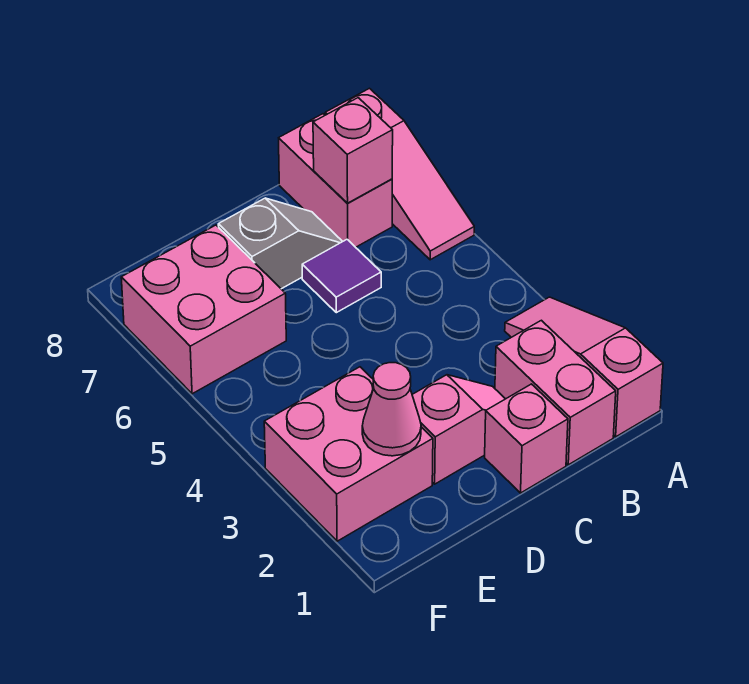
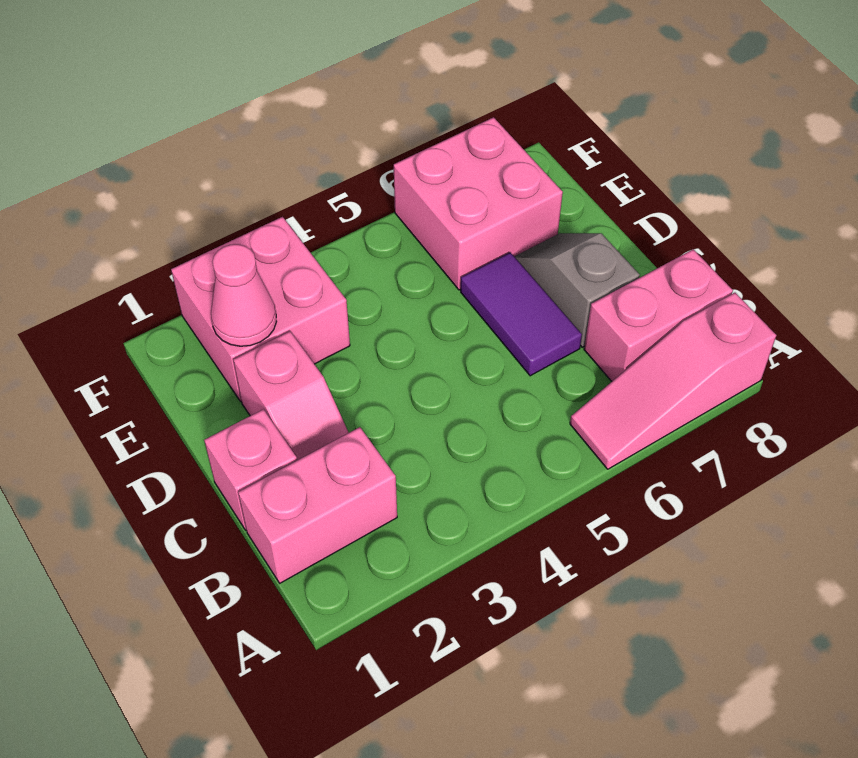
pink slope A1:A3 level 1 top 1 -> none
pink brick B7 level 2 -> none
purple tile C6 level 1 -> purple tile C6:D6 level 1
grey slope C7:D7 level 1 top D -> grey slope C7:D7 level 1 top C

